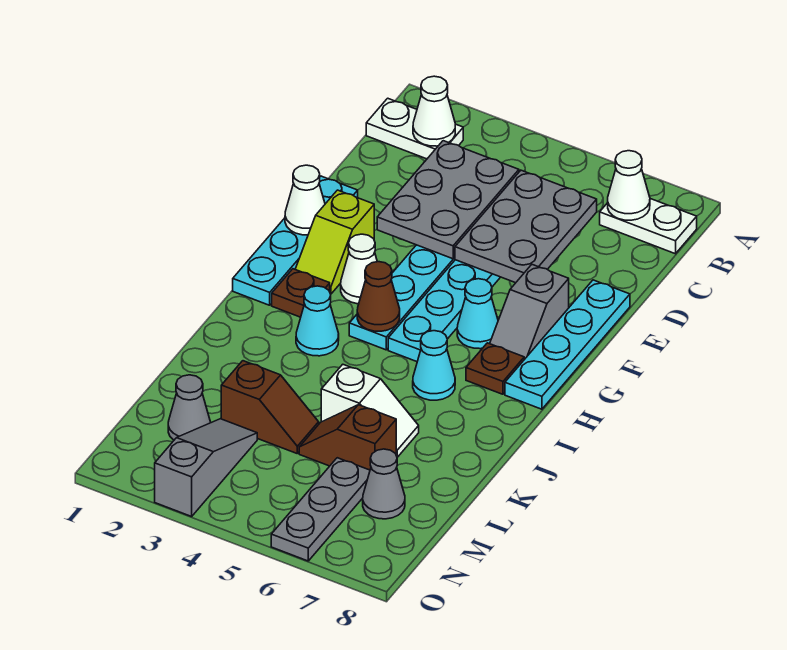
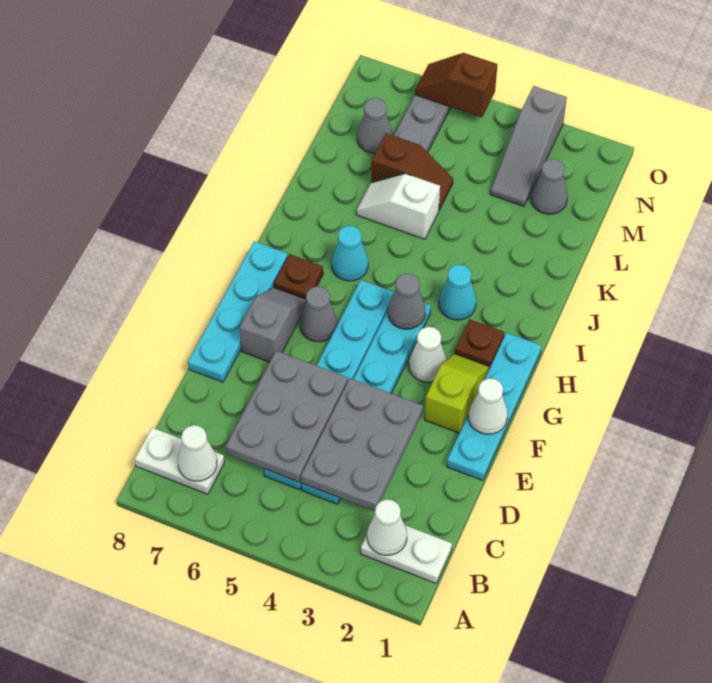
cyan cone G6 level 1 -> grey cone G6 level 1
brown cone H4 level 2 -> grey cone H4 level 2
brown slope L3:L4 level 1 top 3 -> brown slope O5:O6 level 2 top 5

